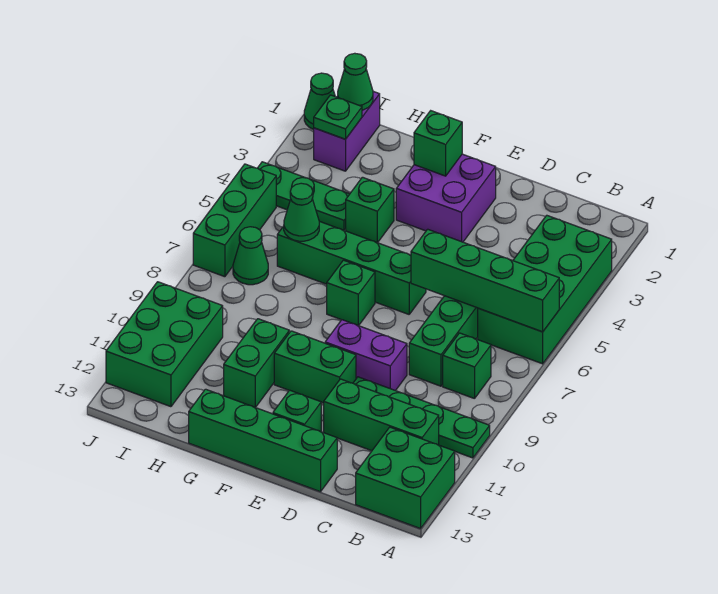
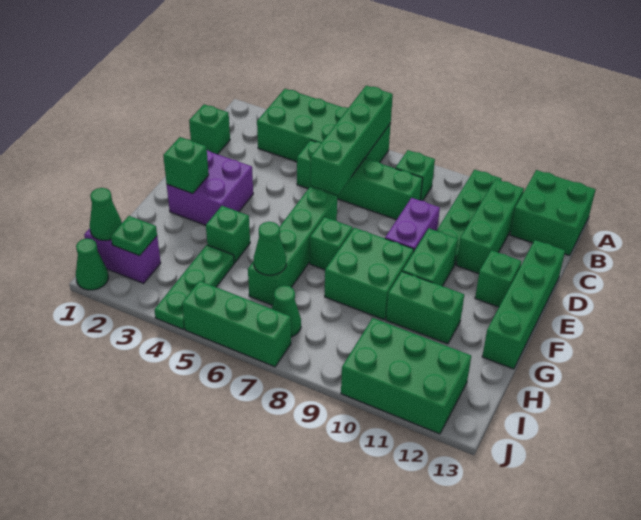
none -> green brick C1 level 1
none -> green brick F8:G9 level 1

